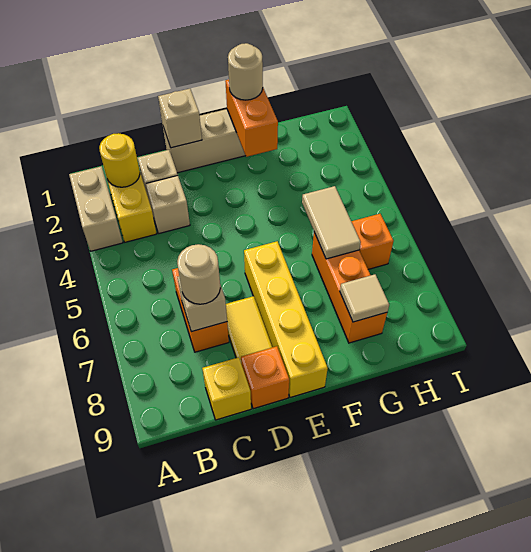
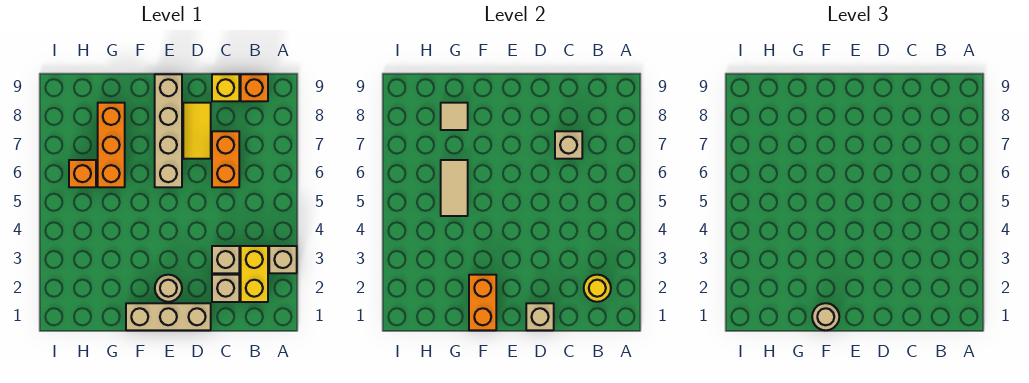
tan brick A2:A3 level 1 -> tan brick A3 level 1
tan round brick C7 level 3 -> tan round brick E2 level 1
orange brick D9 level 1 -> orange brick B9 level 1
yellow brick E6:E9 level 1 -> tan brick E6:E9 level 1

